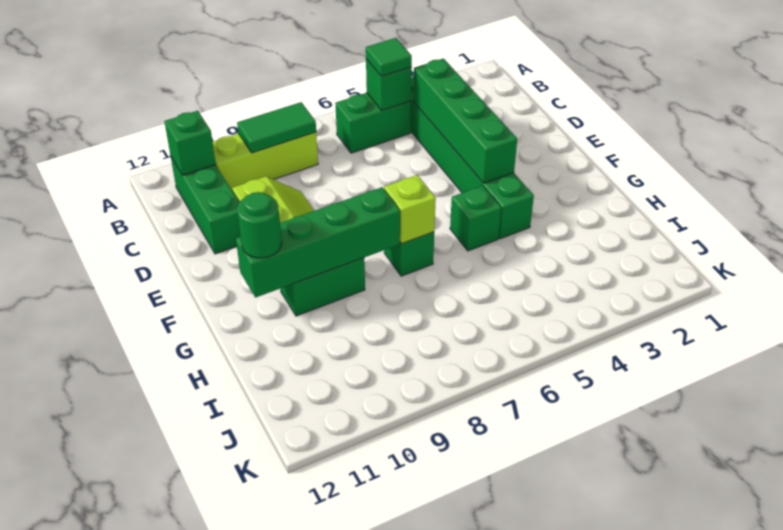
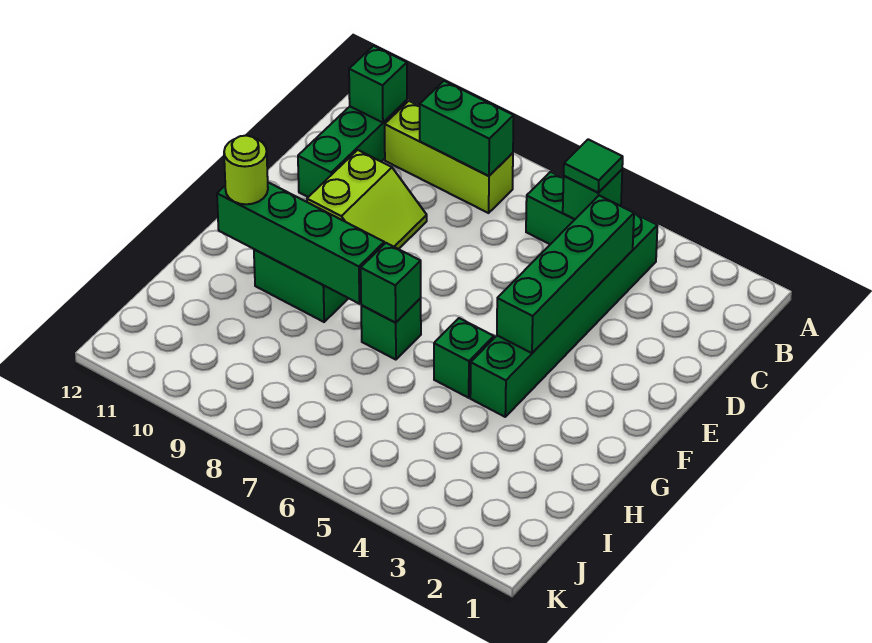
green tile B8:B9 level 2 -> green brick B8:B9 level 2
lime brick G7 level 2 -> green brick G7 level 2
green round brick G11 level 3 -> lime round brick G11 level 3

